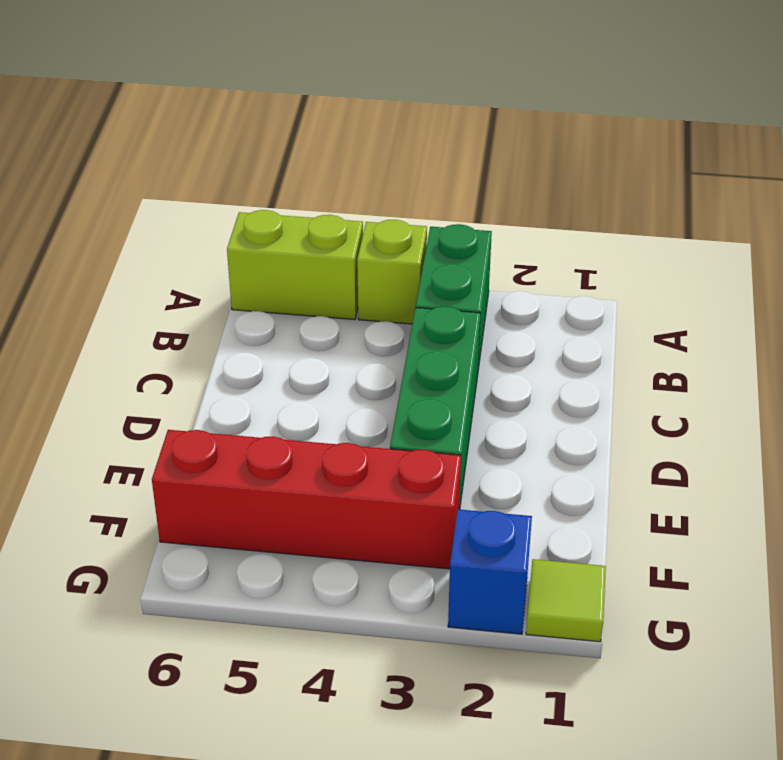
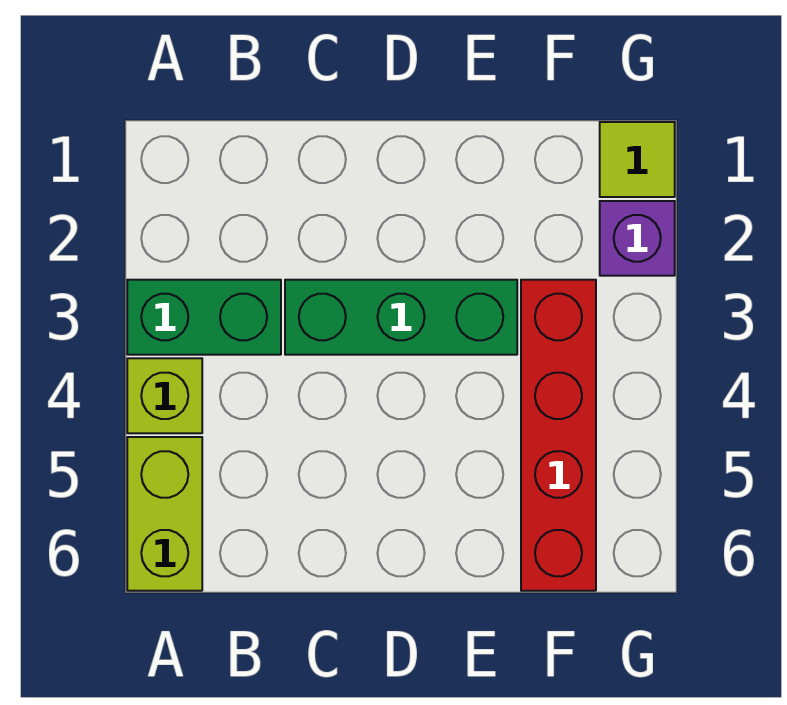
blue brick G2 level 1 -> purple brick G2 level 1

